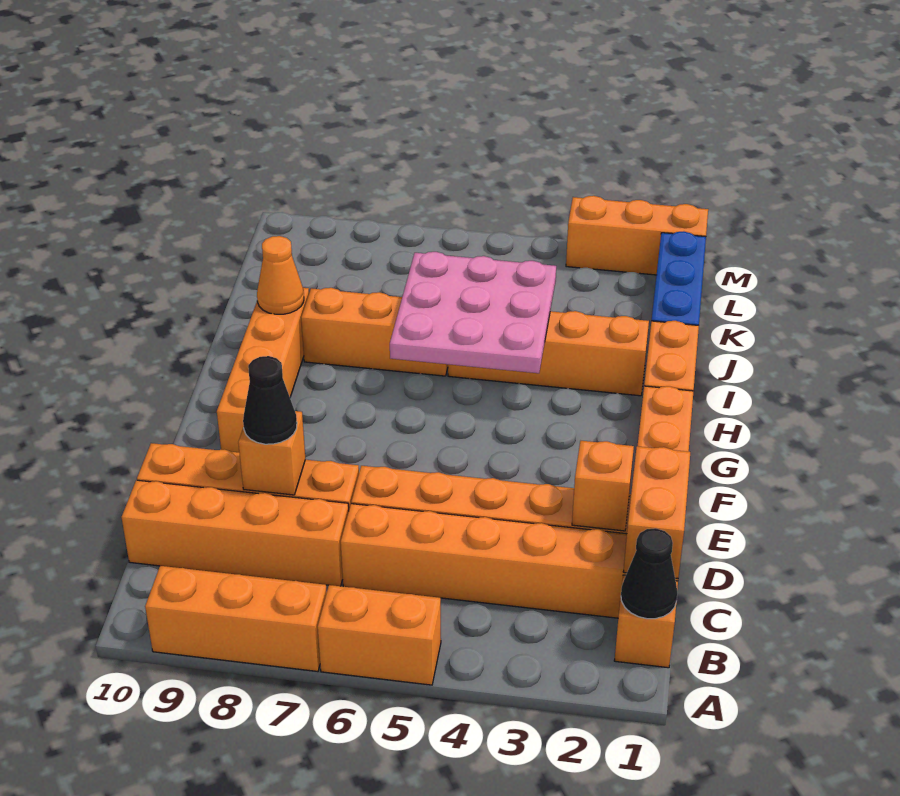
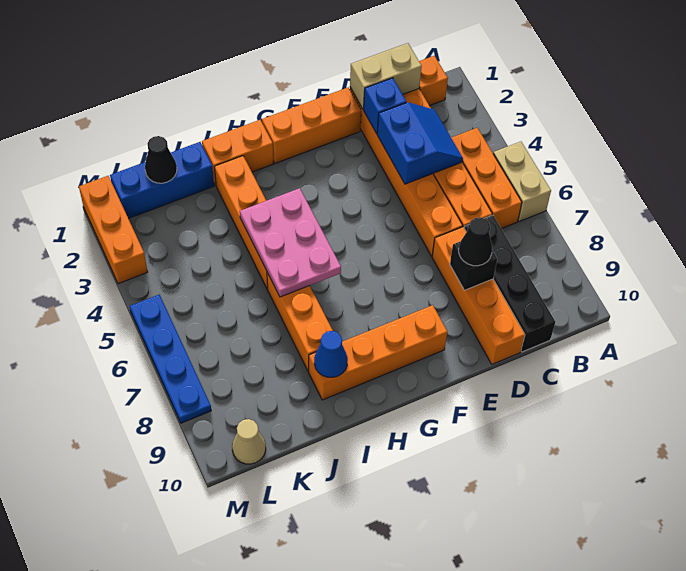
orange brick A5:A6 level 1 -> tan brick A5:A6 level 1
orange brick A7:A9 level 1 -> orange brick B4:B6 level 1
black cone B1 level 2 -> black cone K1 level 2
orange brick C1:D1 level 2 -> tan brick C1:D1 level 2
none -> blue slope C3:D4 level 2 top D
orange brick C7:C10 level 1 -> black brick C7:C10 level 1
orange brick D2 level 2 -> blue brick D2 level 2
orange brick D8 level 2 -> black brick D8 level 2
pink plate H4:J6 level 2 -> pink plate H4:I6 level 2
orange cone I9 level 2 -> blue cone I9 level 2
none -> tan cone L10 level 1
none -> blue plate M5:M8 level 1

